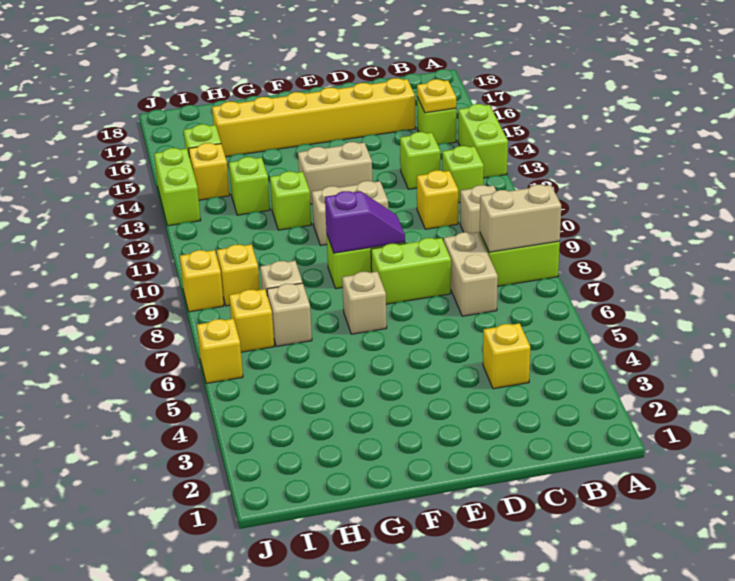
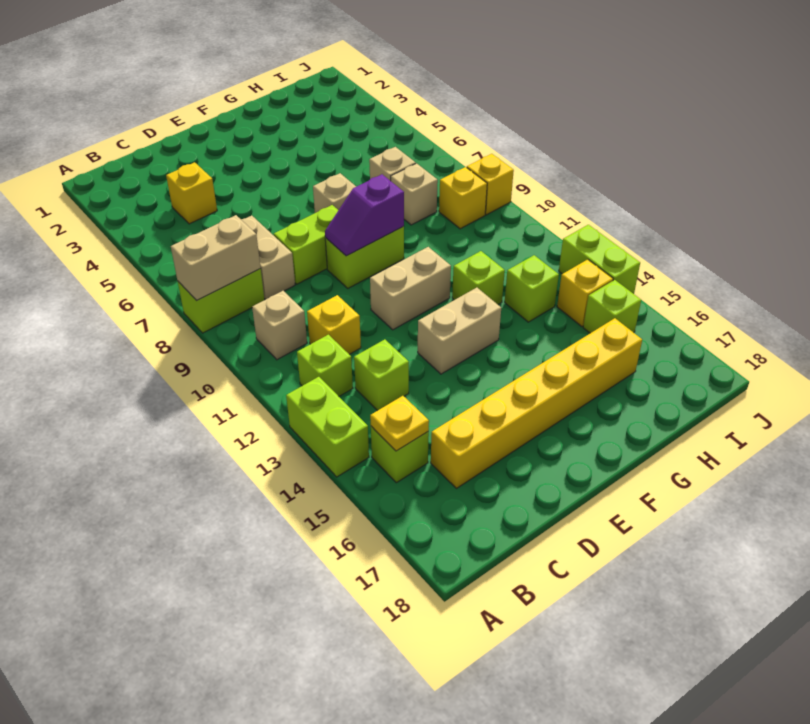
yellow brick I7 level 1 -> none
yellow brick J6 level 1 -> none

